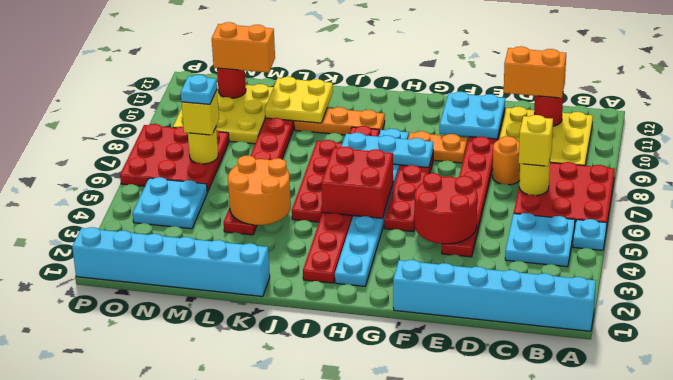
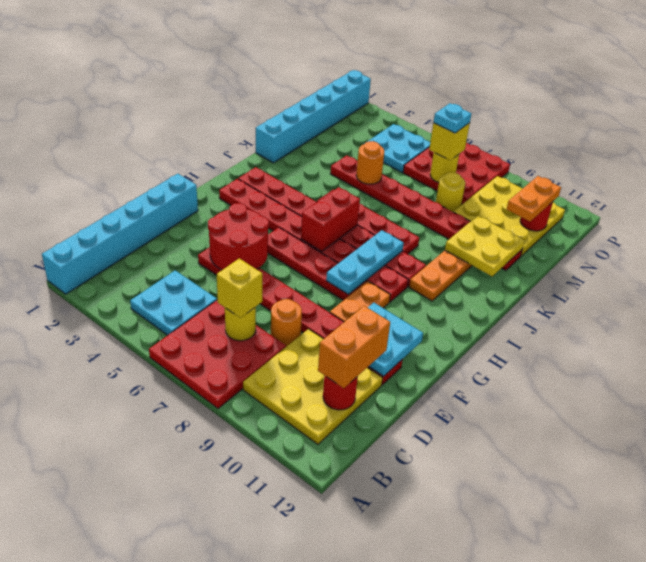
cyan plate A5 level 1 -> none
cyan plate H2:H9 level 1 -> red plate H2:H9 level 1
red brick H5:I6 level 2 -> red brick H6:I6 level 2
orange round brick K4:L5 level 2 -> orange round brick L5 level 2
none -> yellow round brick M8 level 1
orange brick M11:N11 level 3 -> orange plate M11:N11 level 3

